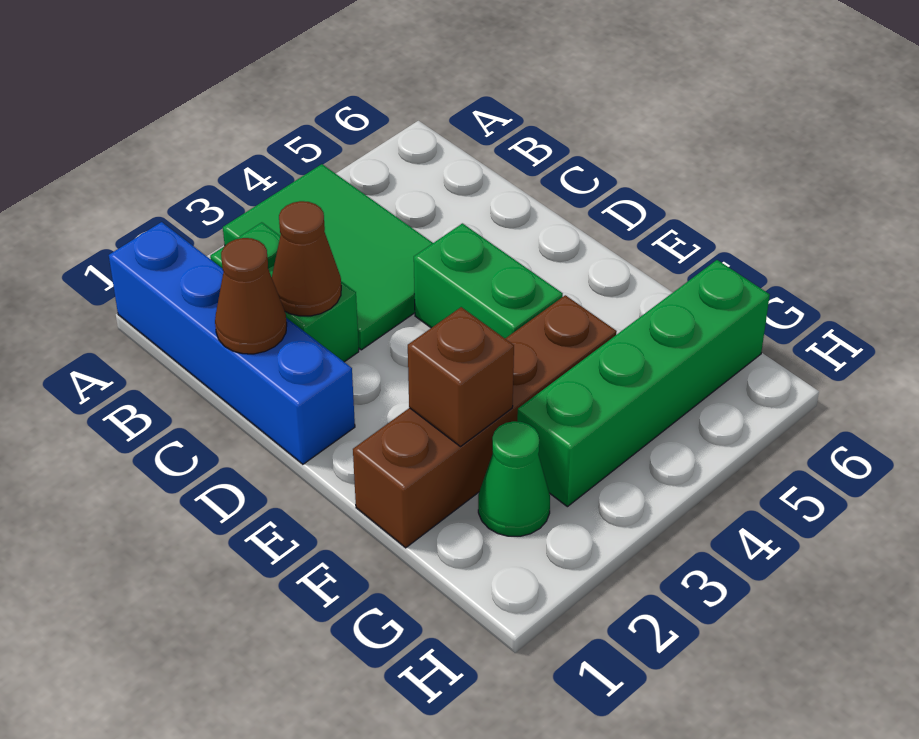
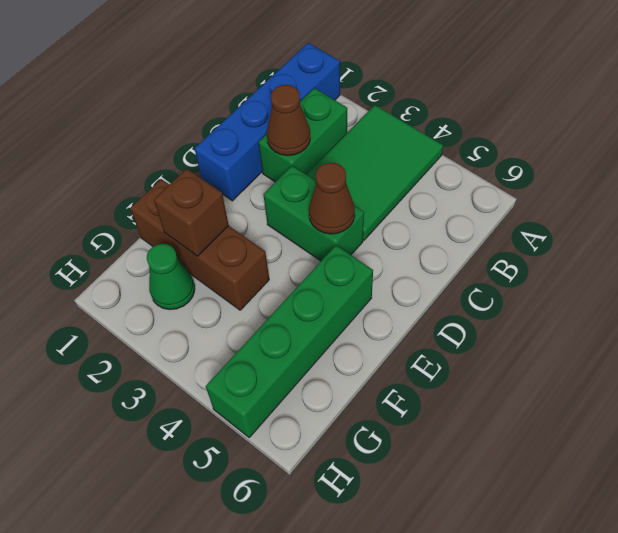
brown cone C1 level 2 -> brown cone D4 level 2
green brick D4:E4 level 1 -> green brick D3:D4 level 1
brown brick F1:F4 level 1 -> brown brick F1:F3 level 1
green brick G3:G6 level 1 -> green brick E5:H5 level 1

